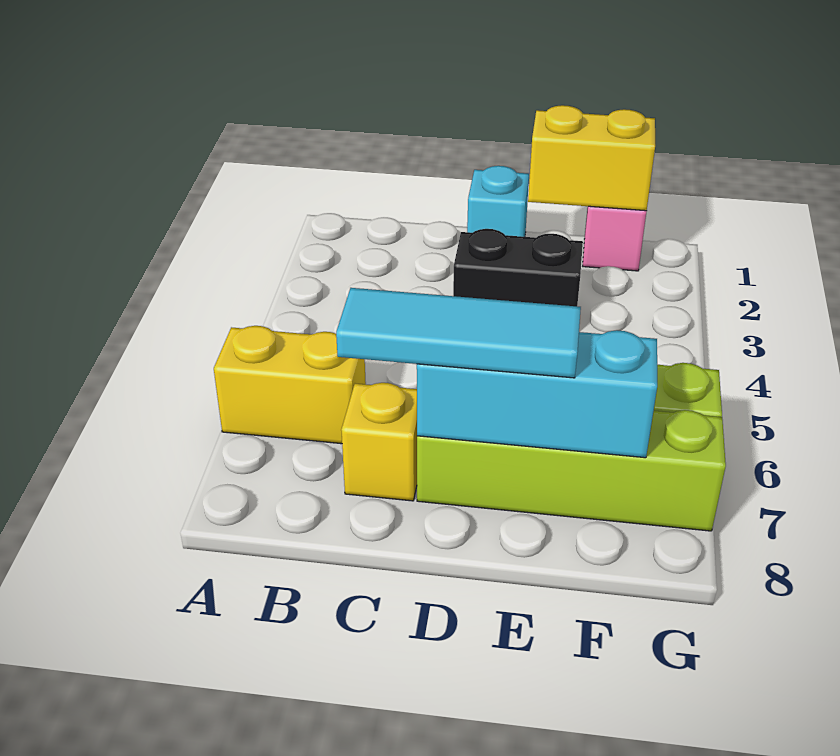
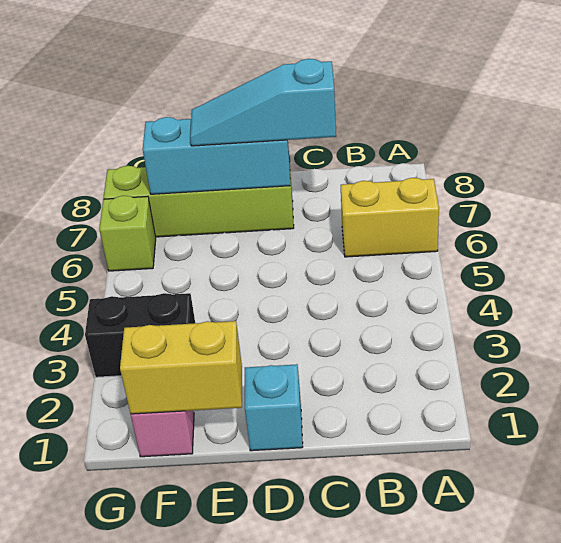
yellow brick C7 level 1 -> none
cyan tile C7:E7 level 3 -> cyan slope C7:E7 level 3 top C
black brick D3:E3 level 1 -> black brick F3:G3 level 1

